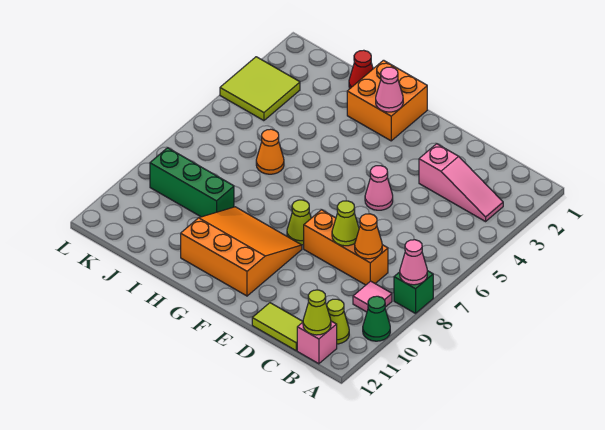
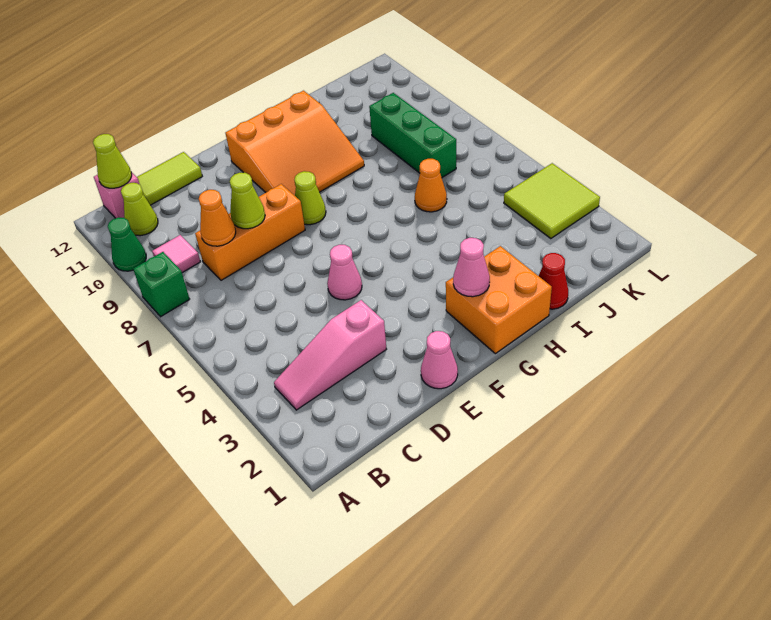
pink cone A8 level 2 -> pink cone E1 level 1
green brick I9:K9 level 1 -> green brick J7:J9 level 1

